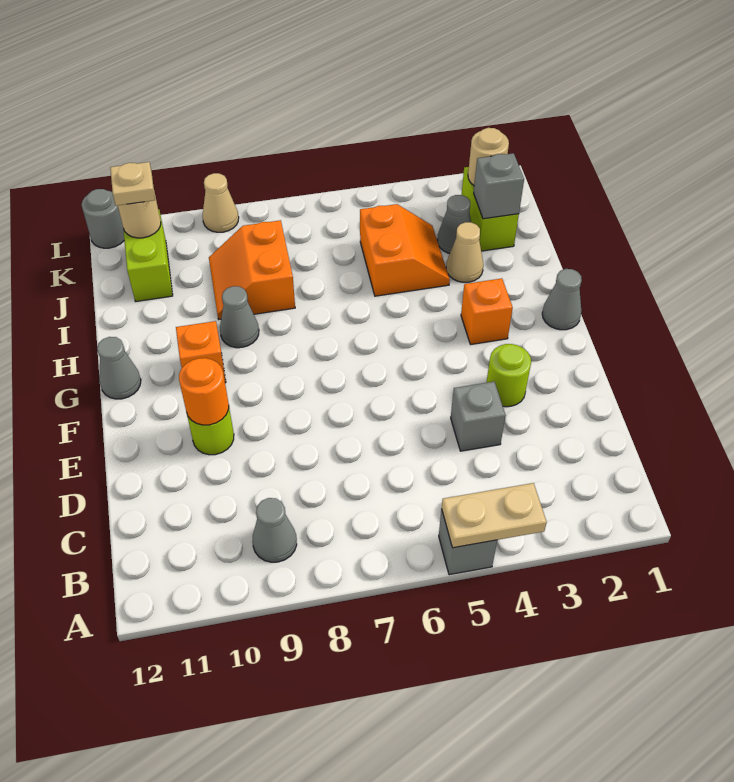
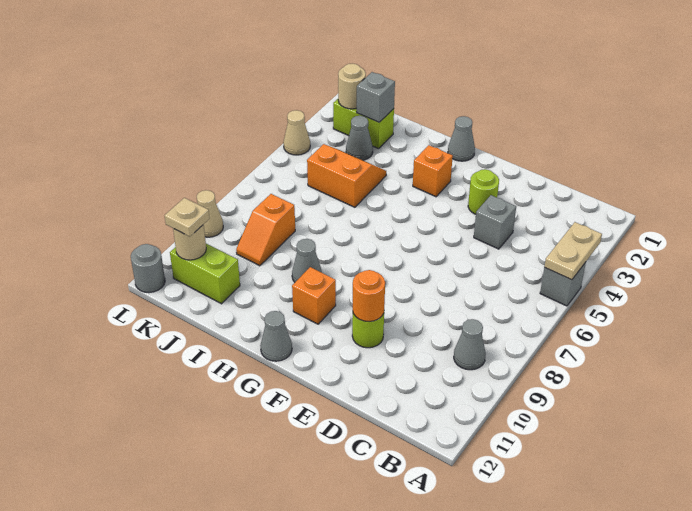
tan cone I3 level 1 -> tan cone L4 level 1
orange slope I8:J9 level 1 top 8 -> orange slope J8:J9 level 1 top 8

